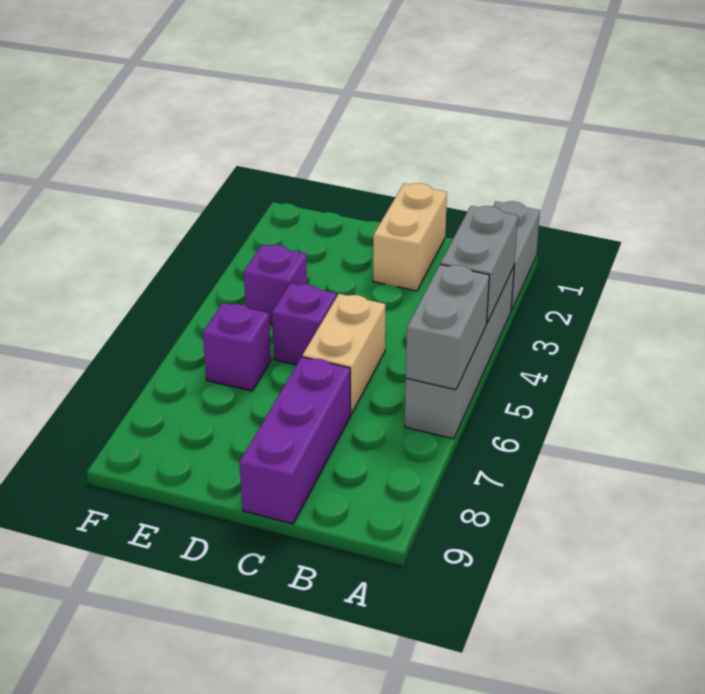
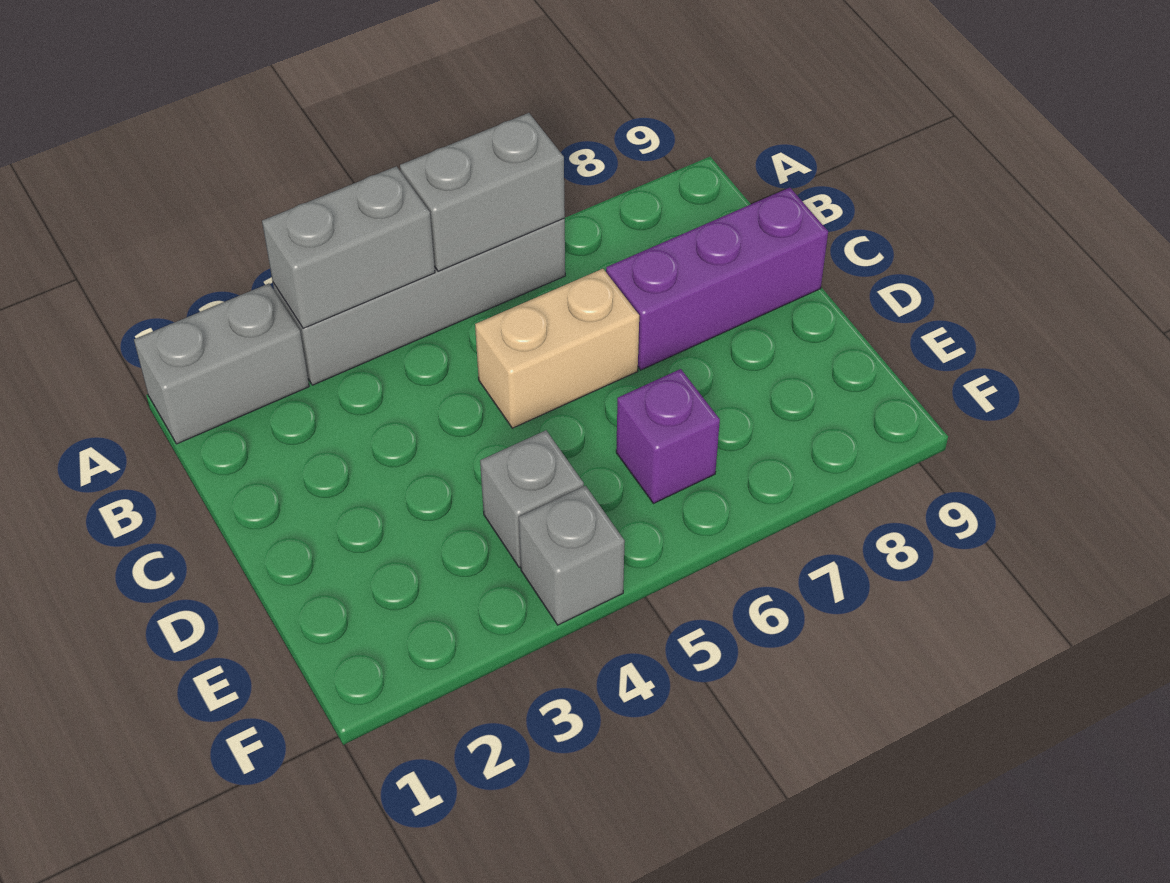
tan brick C1:C2 level 1 -> none
purple brick D5 level 1 -> none
purple brick E4 level 1 -> grey brick E4 level 1
none -> grey brick F4 level 1

